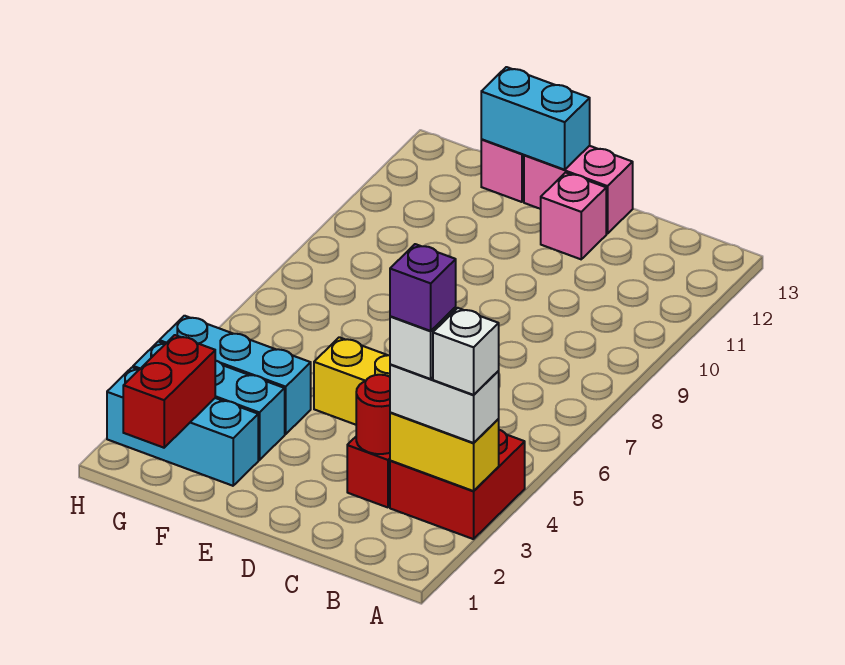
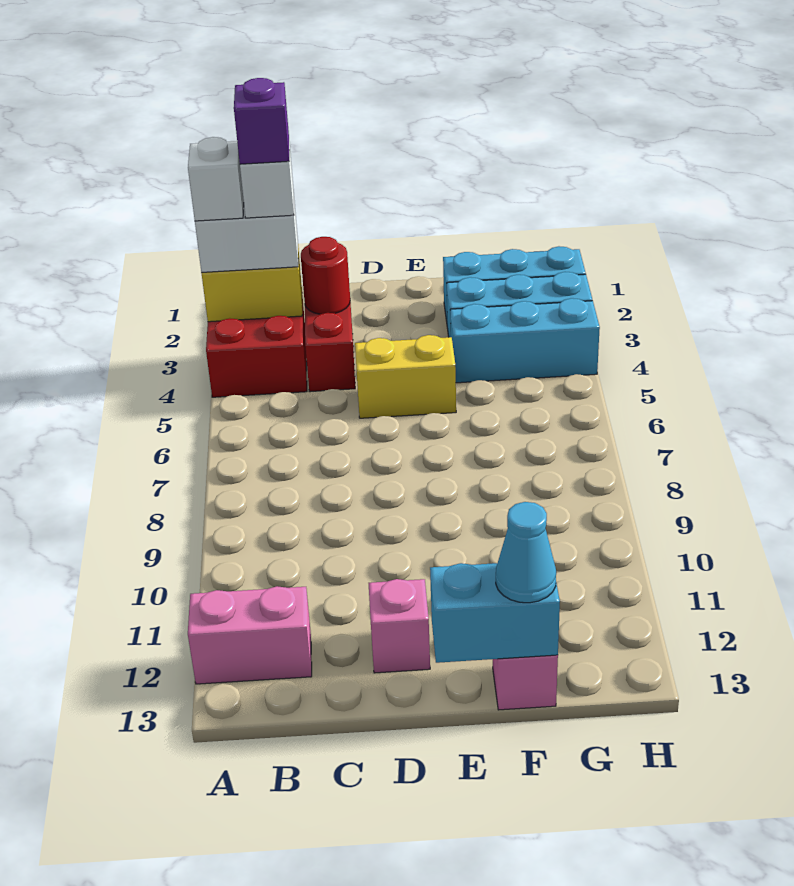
pink brick D13:E13 level 1 -> pink brick A12:B12 level 1
none -> cyan cone F13 level 3
red brick G1:G2 level 2 -> none

